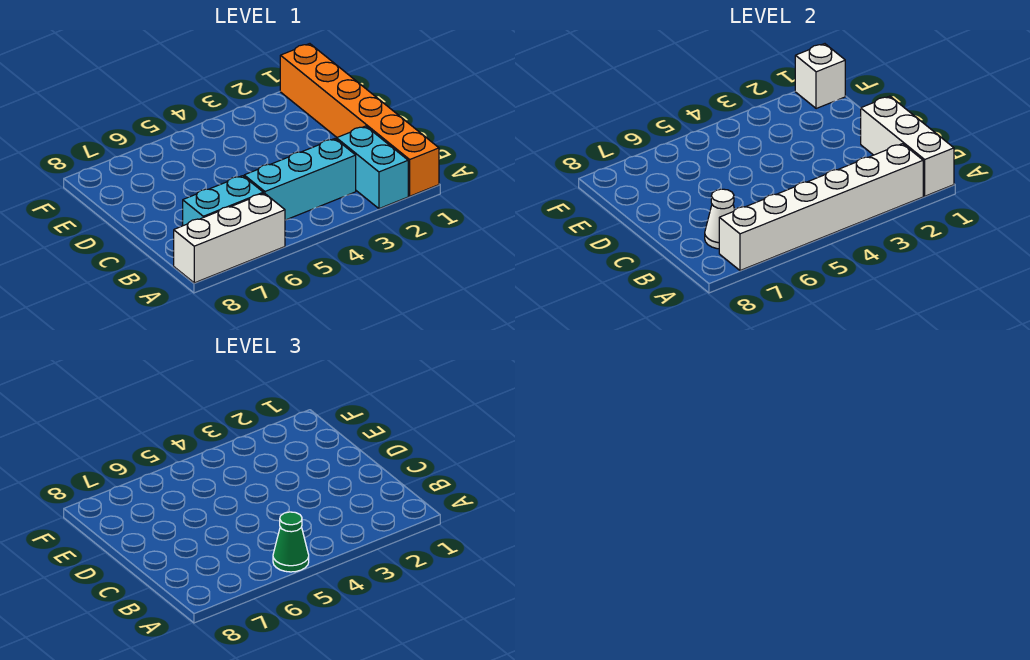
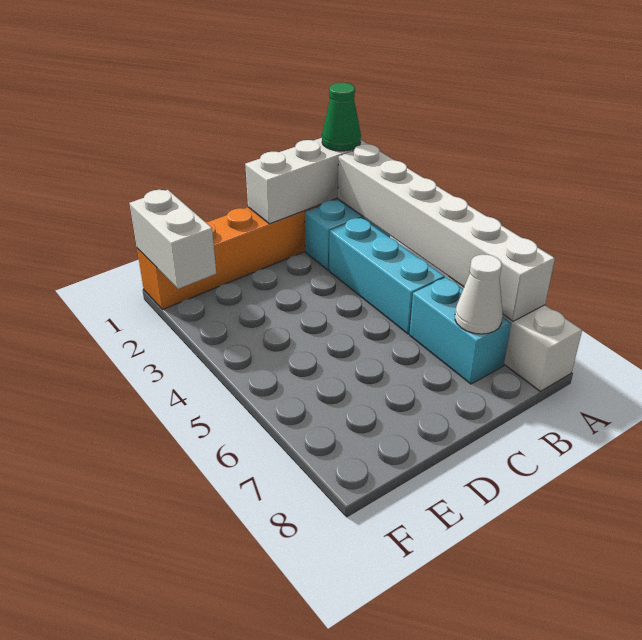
green cone A5 level 3 -> green cone A1 level 3
white brick F1 level 2 -> white brick F1:F2 level 2

